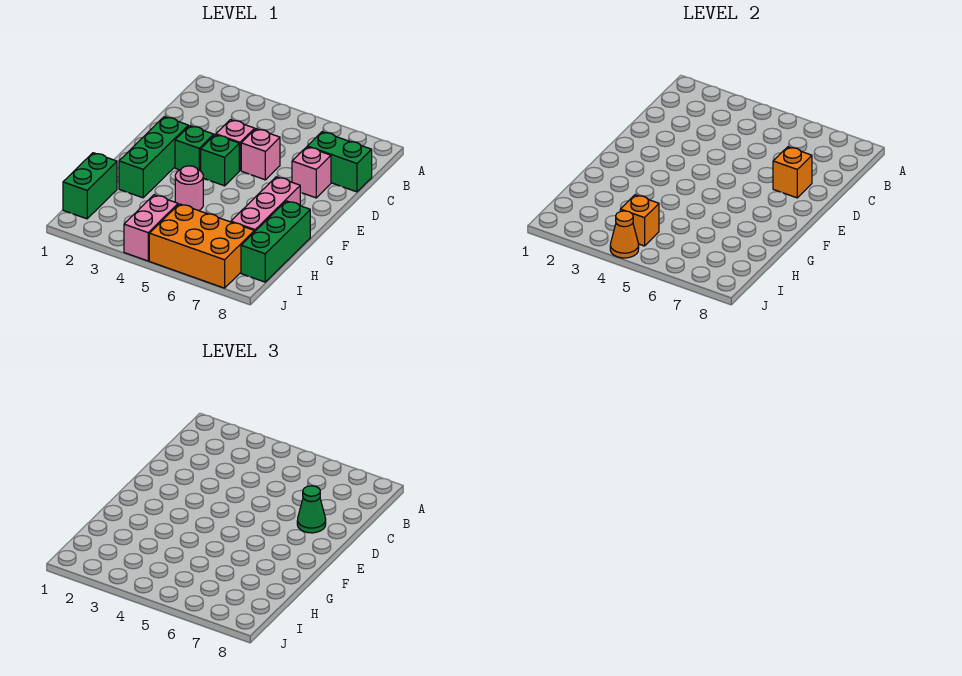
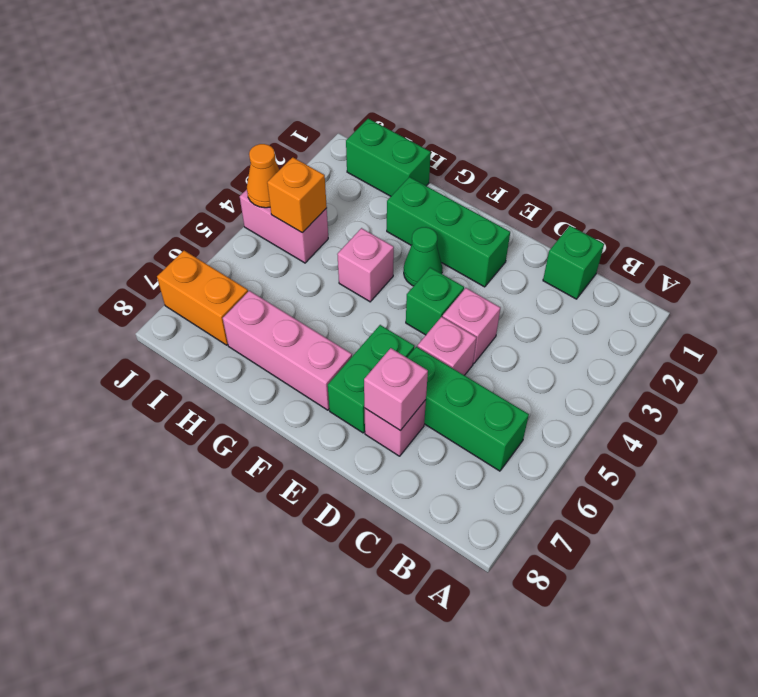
green brick C7:C8 level 1 -> green brick E6:E7 level 1
orange brick D7 level 2 -> pink brick D7 level 2
green cone D7 level 3 -> green cone F3 level 1
green brick E3 level 1 -> green brick C1 level 1
pink round brick G4 level 1 -> pink brick G4 level 1
green brick G8:I8 level 1 -> green brick B6:D6 level 1
orange brick I5:J7 level 1 -> orange brick I7:J7 level 1

